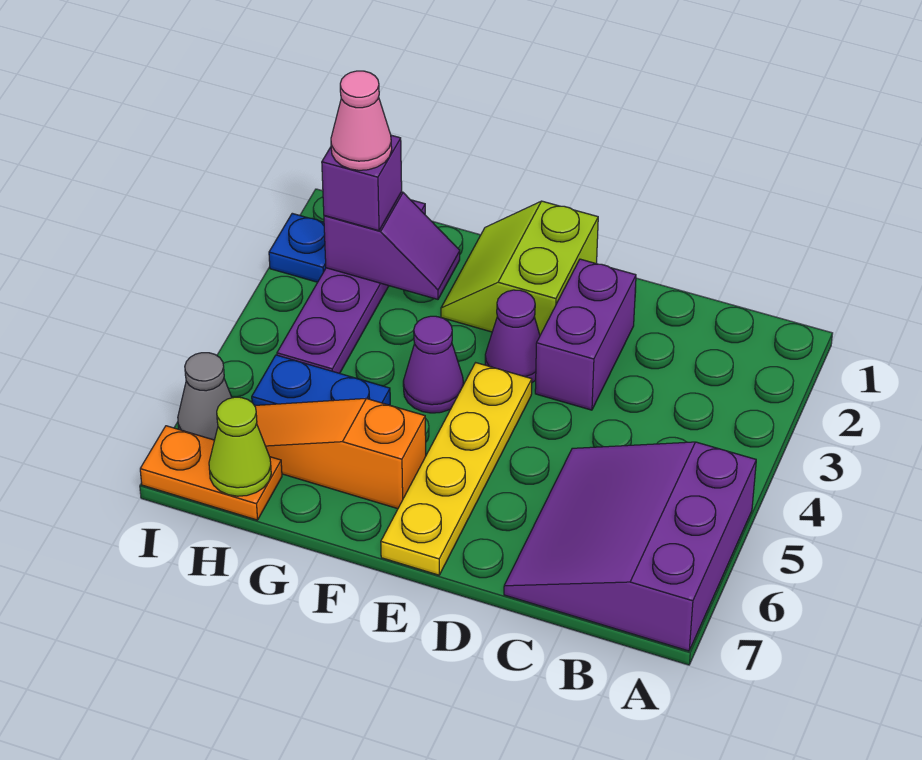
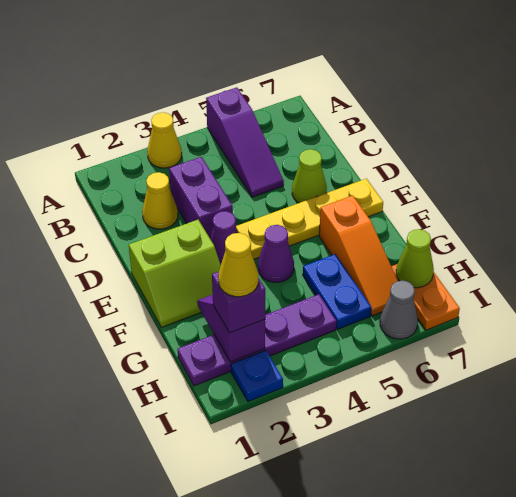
none -> yellow cone A3 level 1
purple slope A5:C7 level 1 top A -> purple slope A5:C5 level 1 top A
none -> yellow cone C2 level 1
purple brick D2:D3 level 1 -> purple brick C3:D3 level 1
none -> lime cone D6 level 1
pink cone H2 level 4 -> yellow cone H2 level 4

